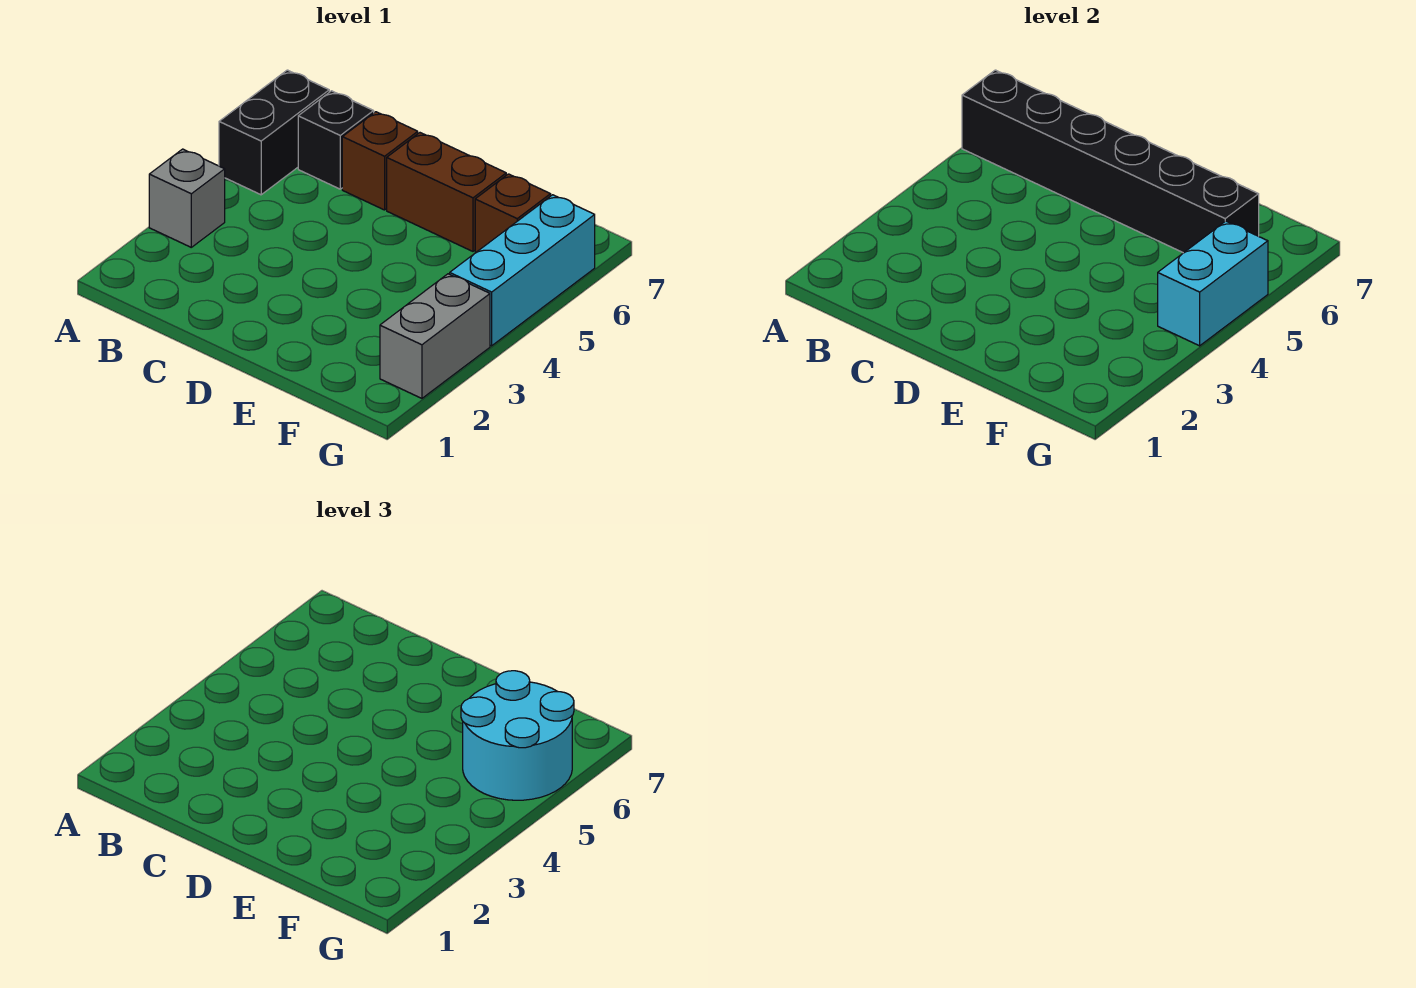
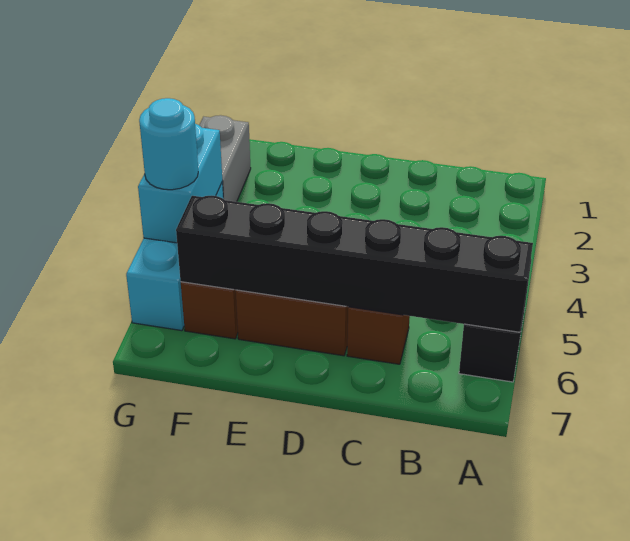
grey brick A3 level 1 -> none
black brick B6 level 1 -> none
cyan round brick F5:G6 level 3 -> cyan round brick G5 level 3

